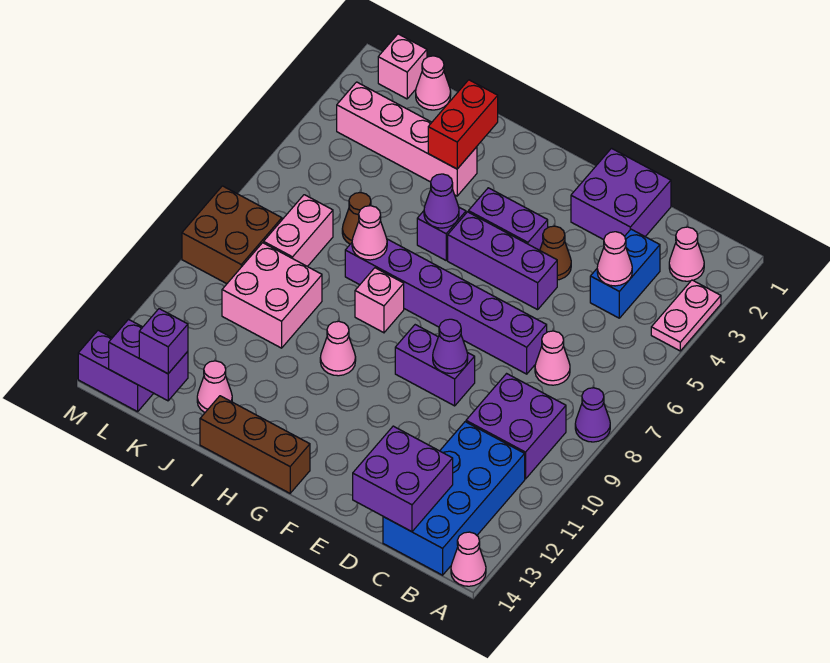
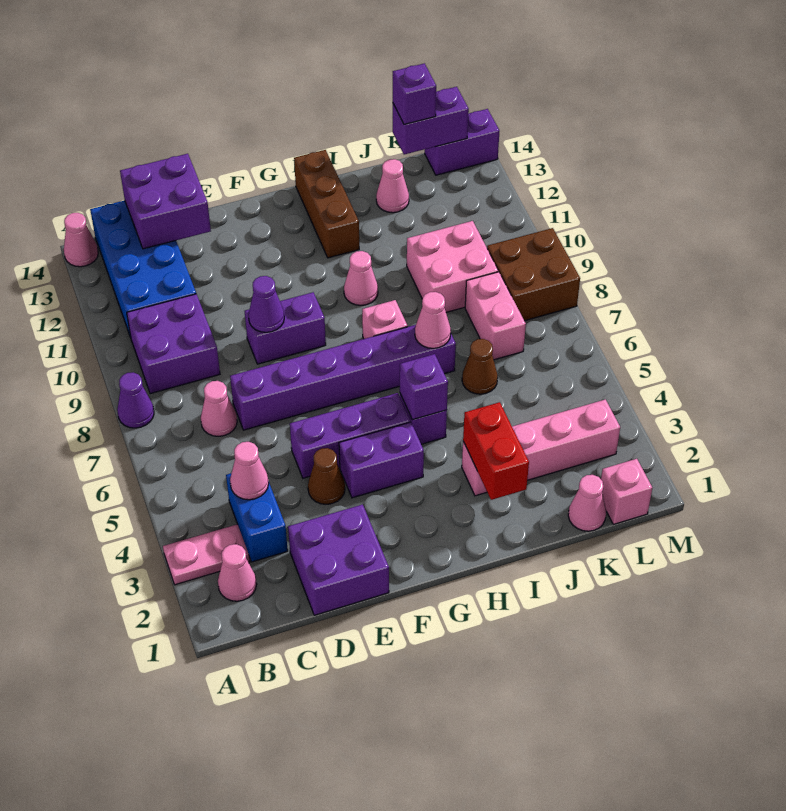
pink plate A3:A4 level 1 -> pink plate A3:B3 level 1
brown brick G14:I14 level 1 -> brown brick H12:H14 level 1
purple cone H5 level 2 -> purple brick H5 level 2

